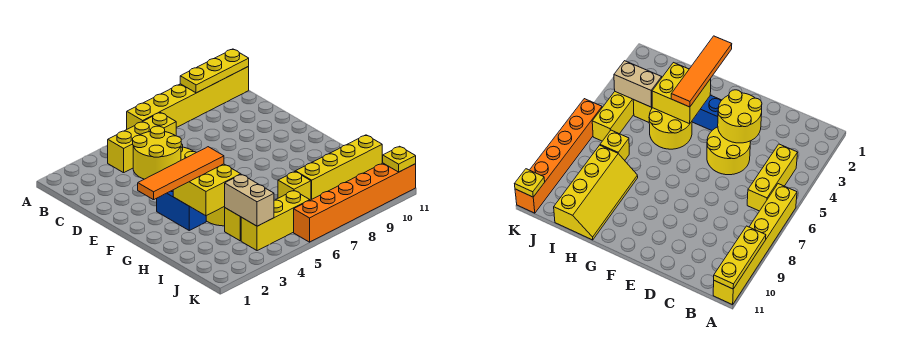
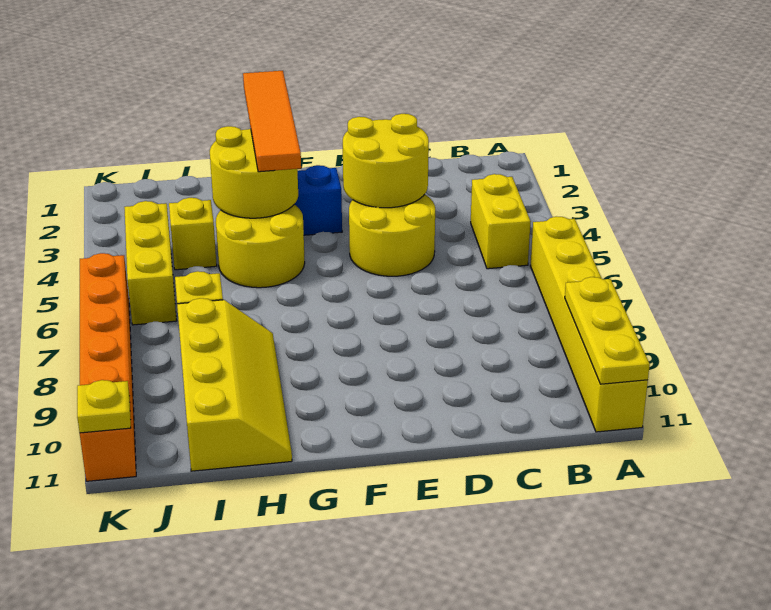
yellow brick B4:B6 level 1 -> yellow brick B4:B5 level 1
yellow brick G3:H4 level 2 -> yellow round brick G3:H4 level 2
tan brick I4:J4 level 2 -> none

